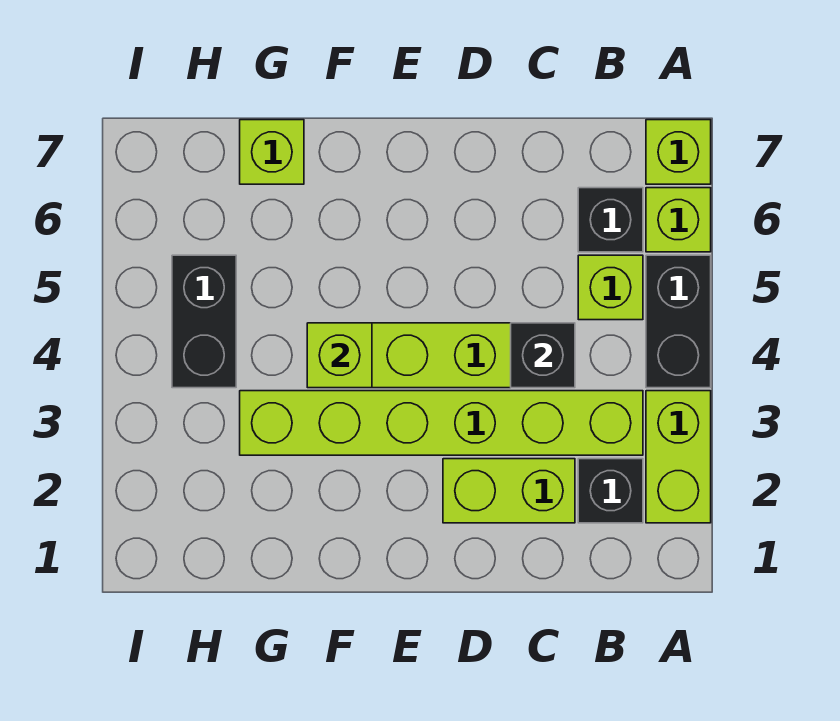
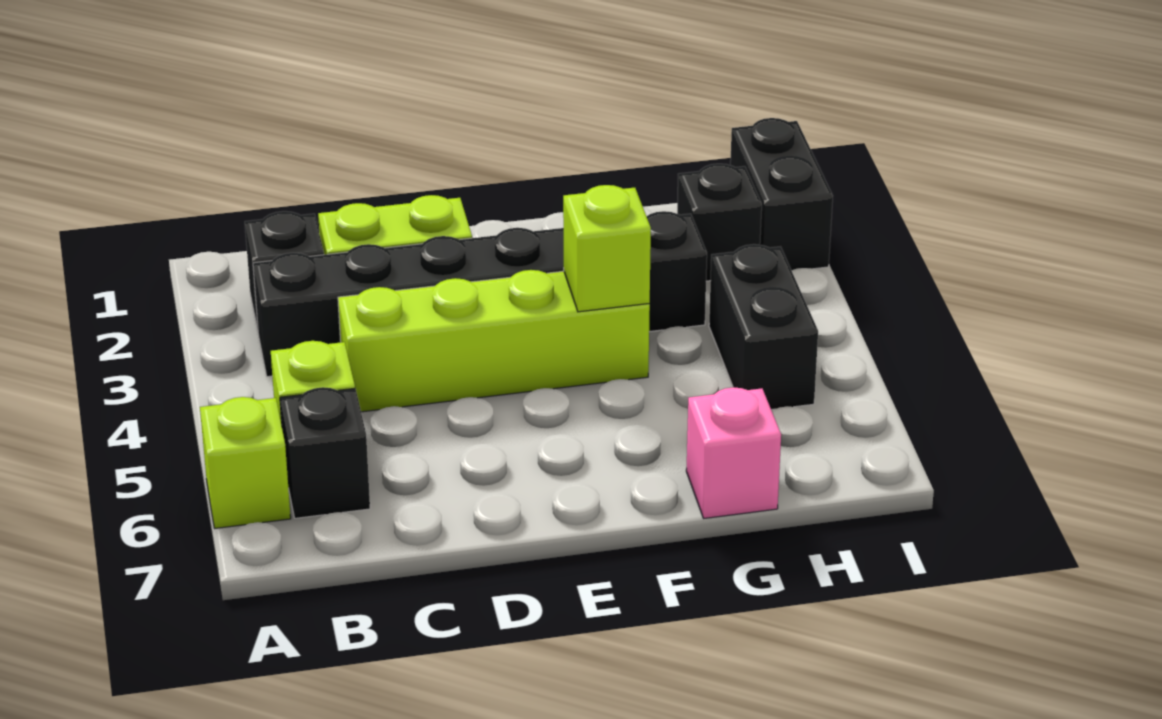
lime brick A2:A3 level 1 -> none
black brick A4:A5 level 1 -> black brick I1:I2 level 1
lime brick A7 level 1 -> none
lime brick B3:G3 level 1 -> black brick B3:G3 level 1
black brick C4 level 2 -> black brick H2 level 1
lime brick G7 level 1 -> pink brick G7 level 1

